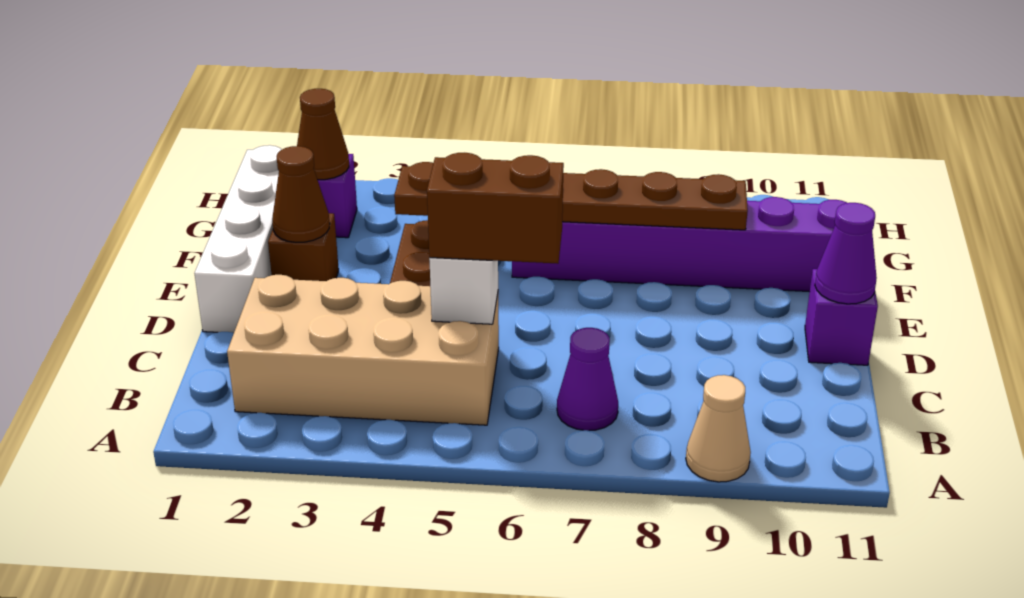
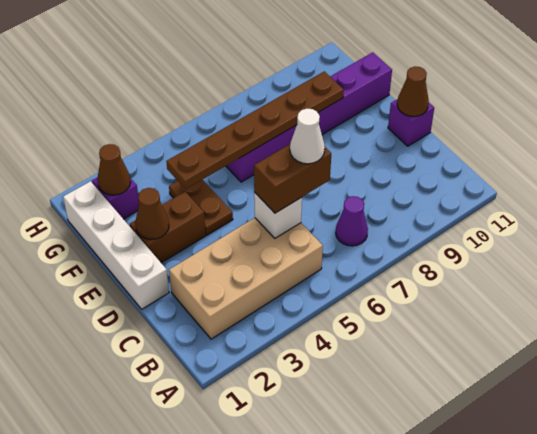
tan cone A9 level 1 -> none
none -> white cone C6 level 4
purple cone D11 level 2 -> brown cone D11 level 2
brown brick E2 level 1 -> brown brick E2:E3 level 1

